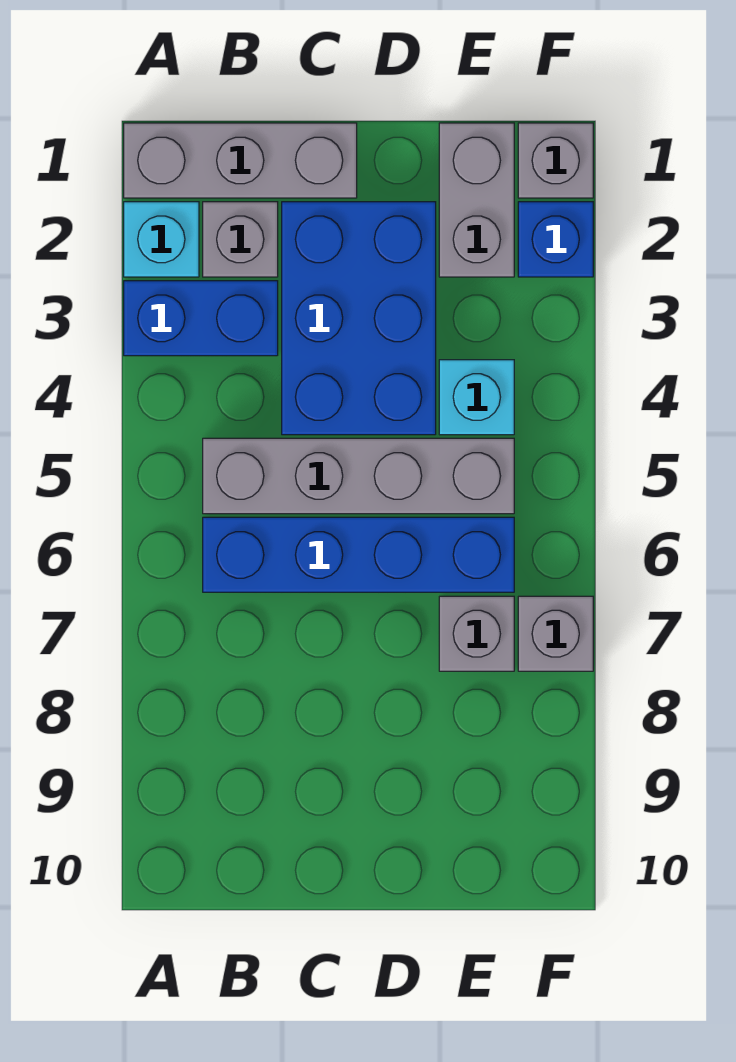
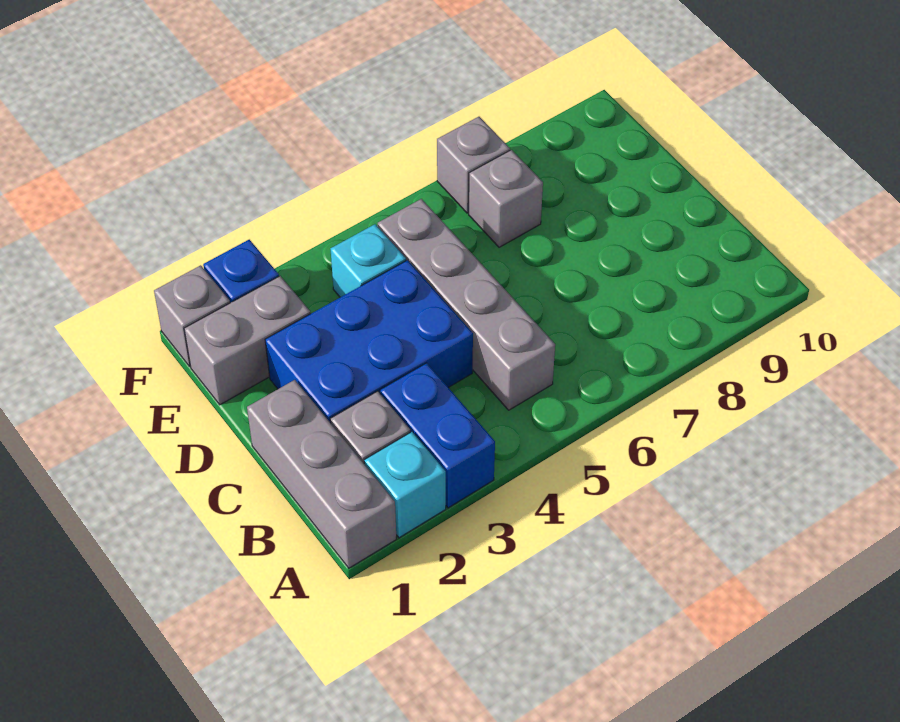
blue brick B6:E6 level 1 -> none

